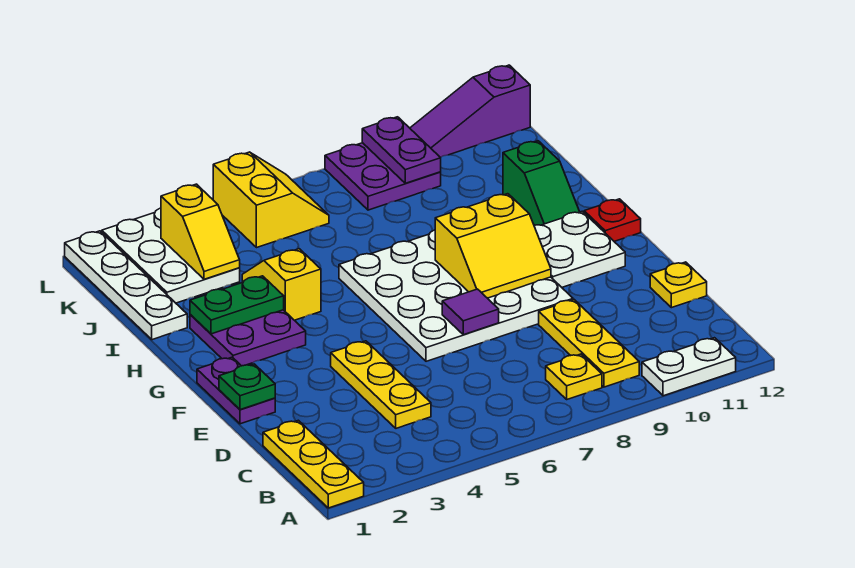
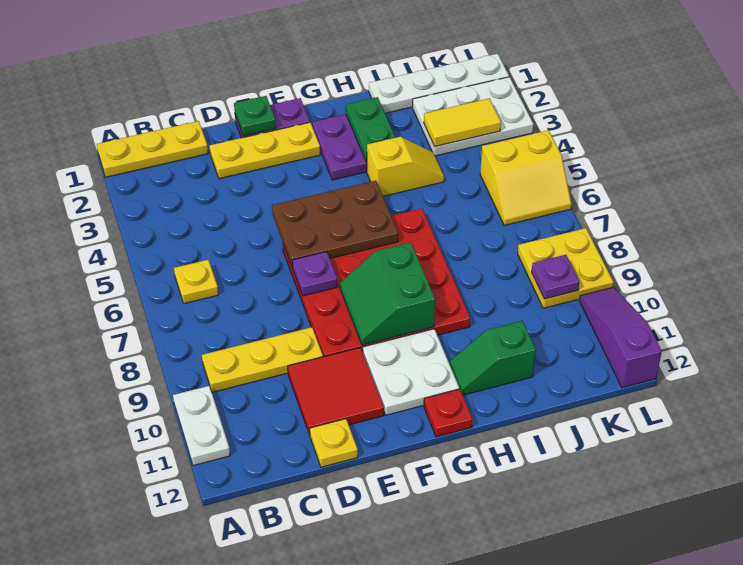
yellow plate B8 level 1 -> yellow plate B6 level 1
yellow plate C4:E4 level 1 -> yellow plate D2:F2 level 1
none -> red tile D10:E11 level 1
none -> brown plate E5:G6 level 2
white plate E6:H9 level 1 -> red plate E6:H9 level 1
purple tile E7 level 2 -> purple plate E7 level 2
yellow slope F8:G9 level 2 top G -> green slope F8:G9 level 2 top G
yellow slope J3:K3 level 2 top K -> yellow tile J3:K3 level 2
purple plate K8:L9 level 1 -> yellow plate K8:L9 level 1
purple plate K9:L9 level 2 -> purple plate K9 level 2

